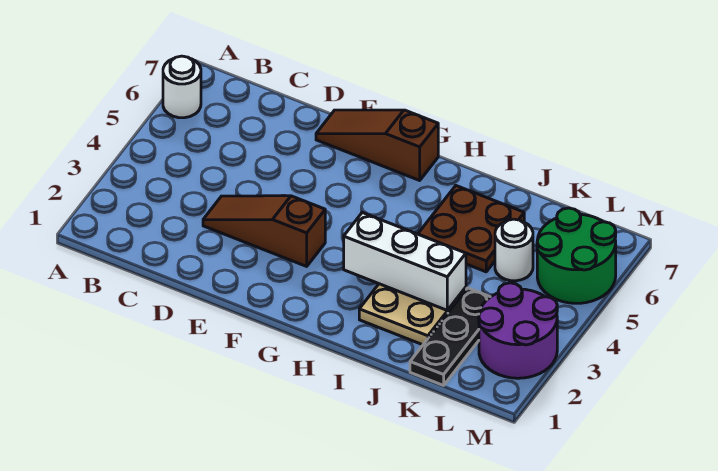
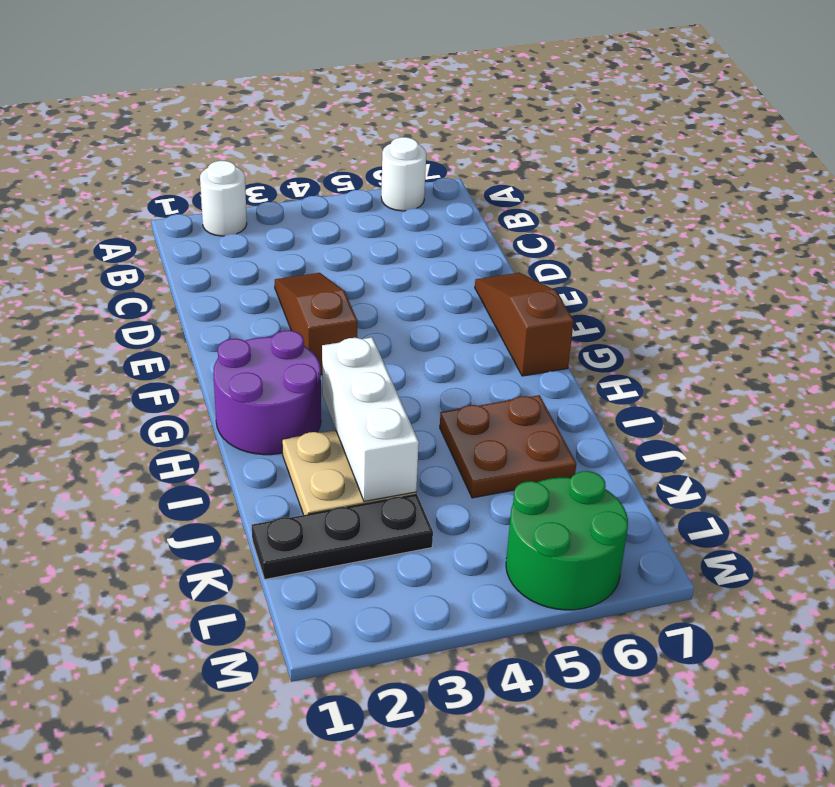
white round brick K5 level 1 -> white round brick A2 level 1
purple round brick L2:M3 level 1 -> purple round brick G1:H2 level 1

